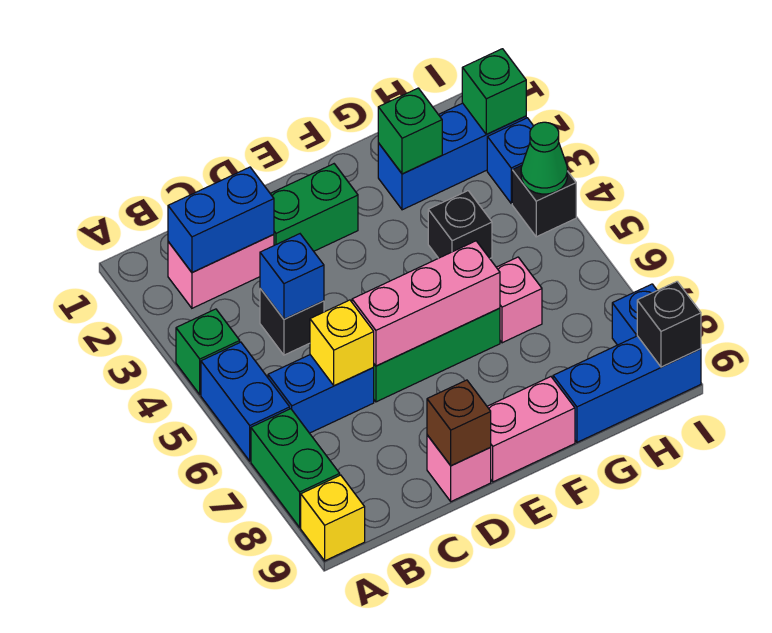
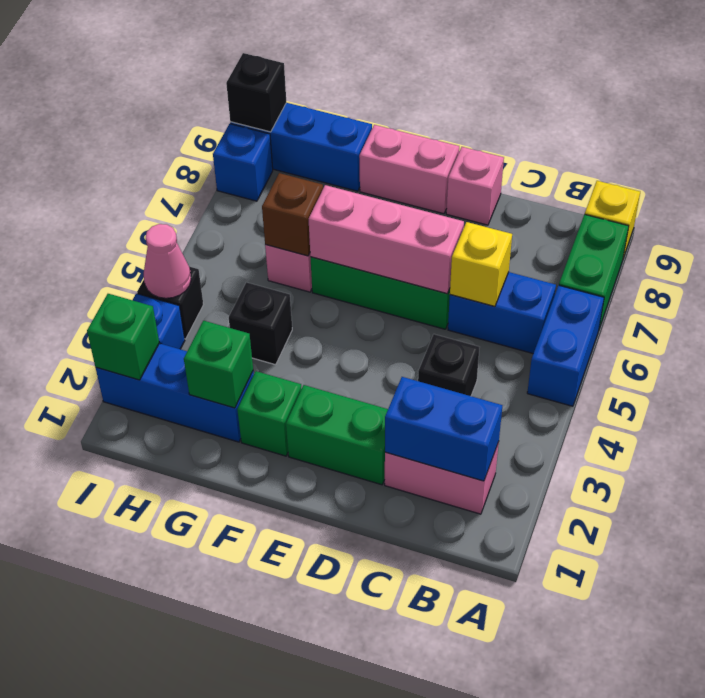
green brick A4 level 1 -> green brick F2 level 1
blue brick C4 level 2 -> none
brown brick D9 level 2 -> brown brick G6 level 2
green cone I4 level 2 -> pink cone I4 level 2

